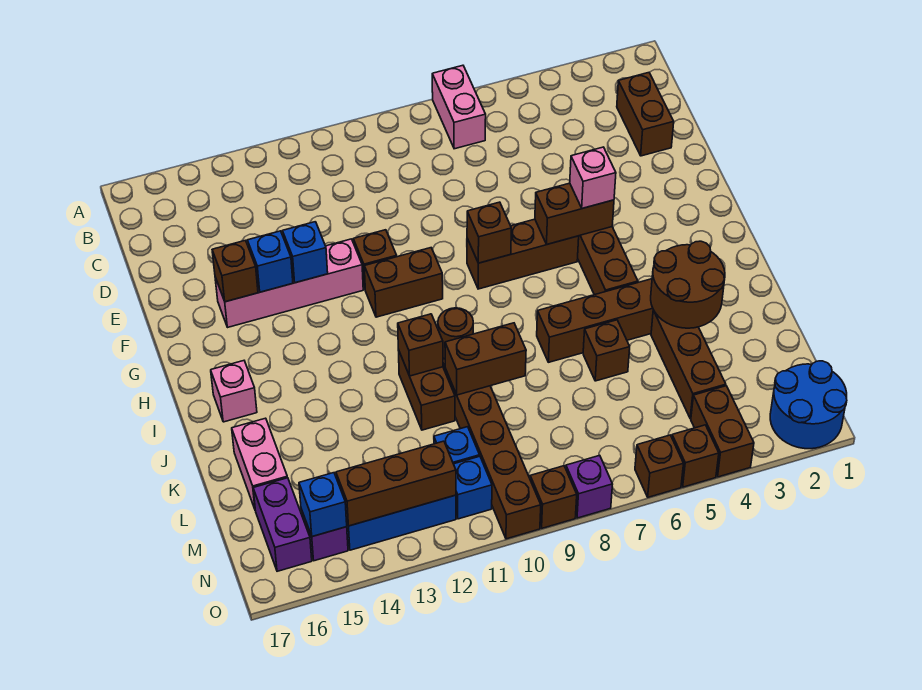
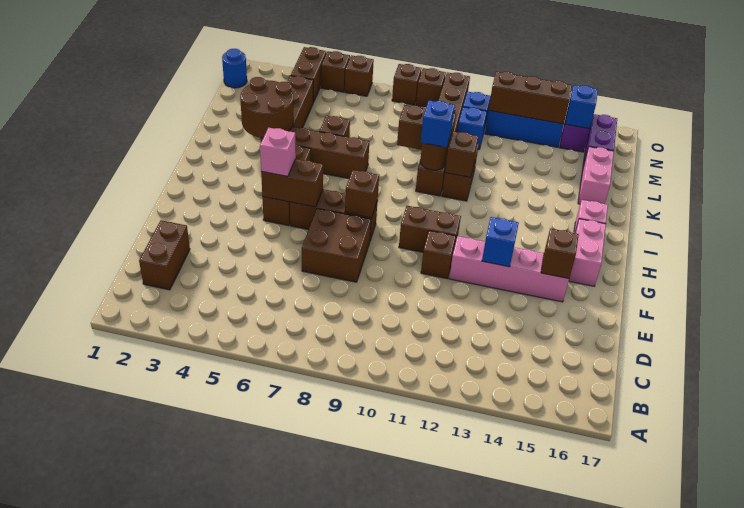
pink brick A7:B7 level 1 -> pink brick G16:H16 level 1
none -> brown brick E7:F8 level 1
blue brick F14 level 2 -> blue brick J10 level 3
blue round brick N1:O2 level 1 -> blue round brick N1 level 1
purple brick O8 level 1 -> brown brick O8 level 1

